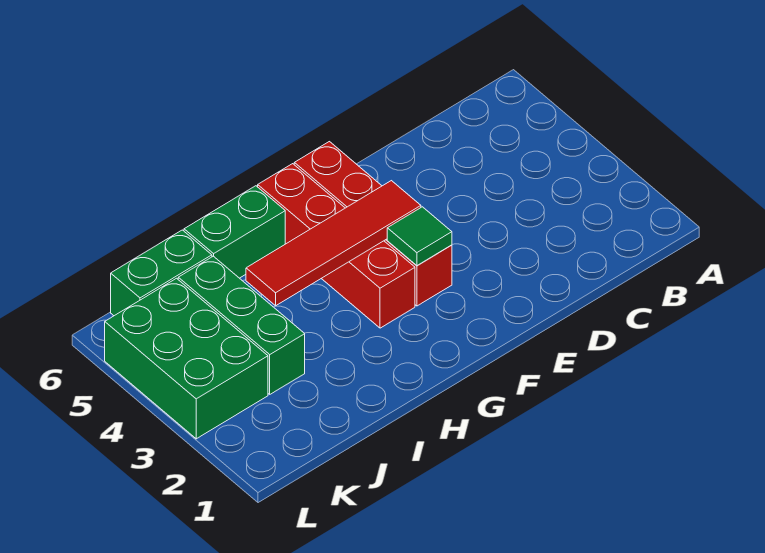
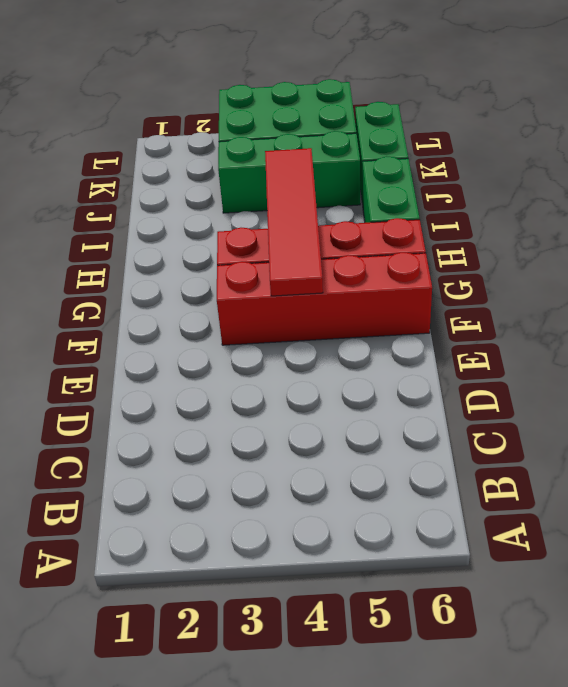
green tile F3 level 2 -> none

